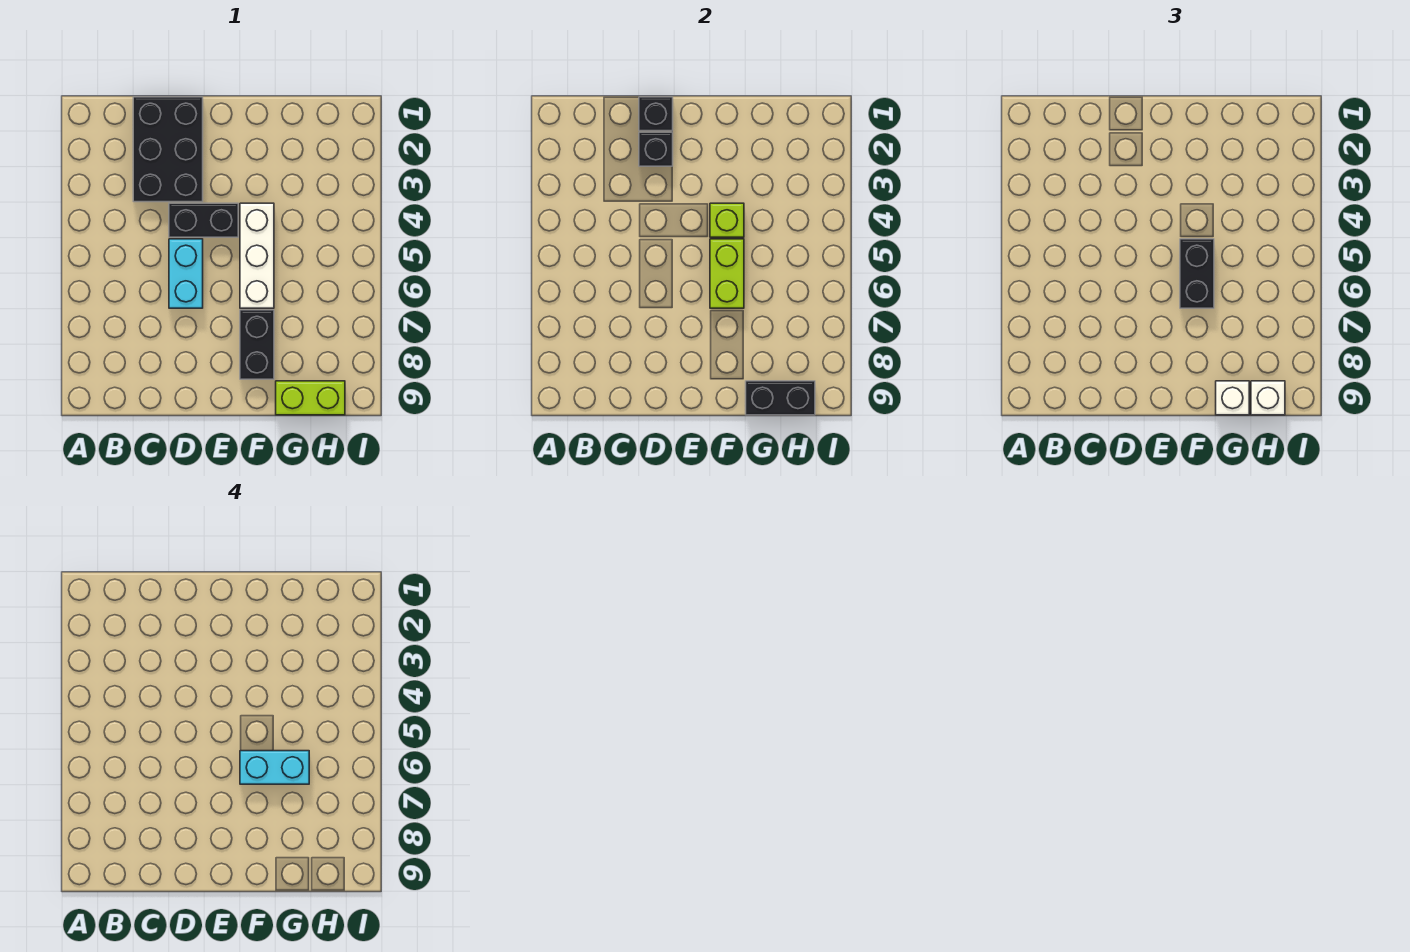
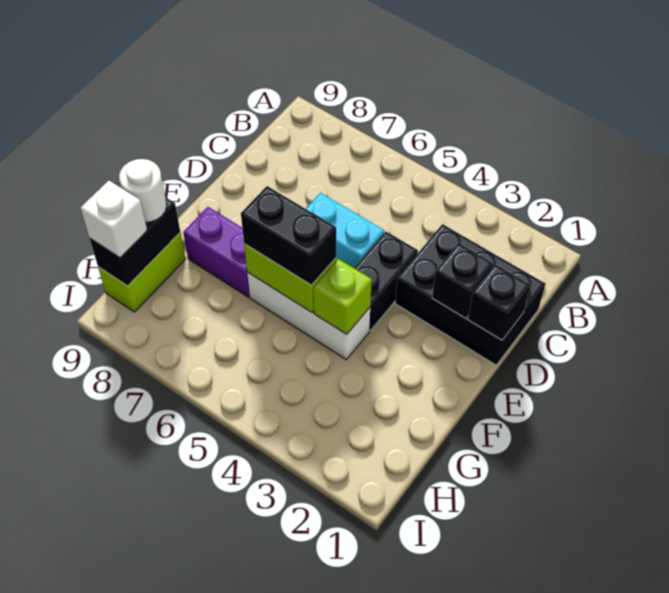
cyan brick F6:G6 level 4 -> none
black brick F7:F8 level 1 -> purple brick F7:F8 level 1
white brick G9 level 3 -> white round brick G9 level 3

